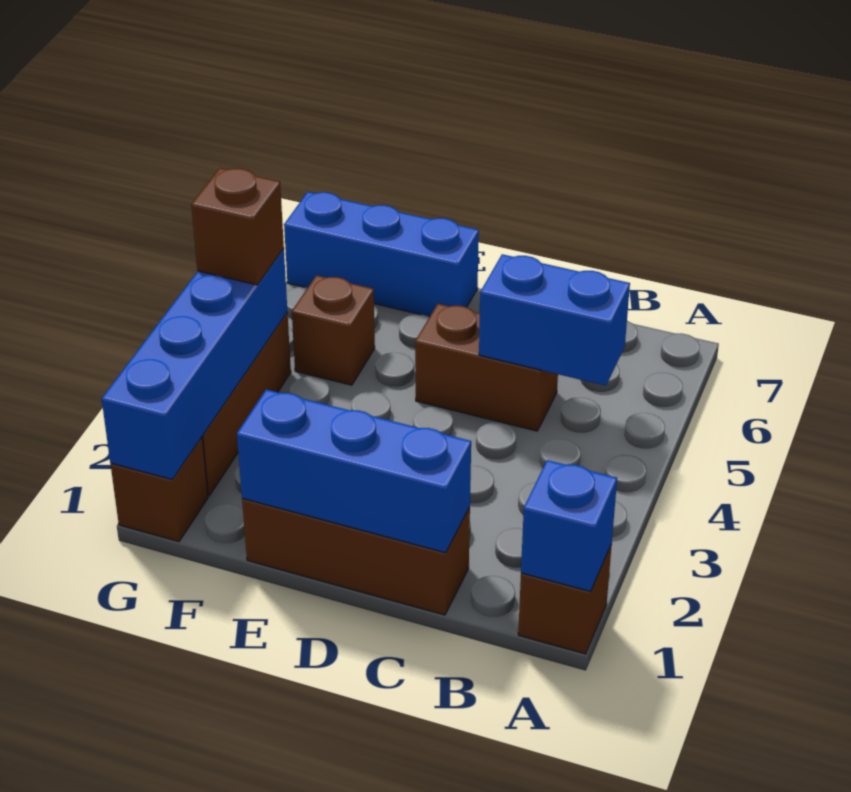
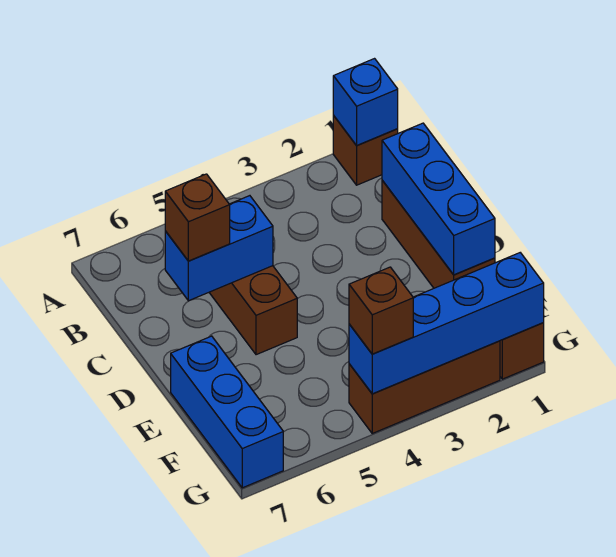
blue brick B5:C5 level 2 -> blue brick C5:C6 level 2
brown brick F5 level 1 -> brown brick C6 level 3

